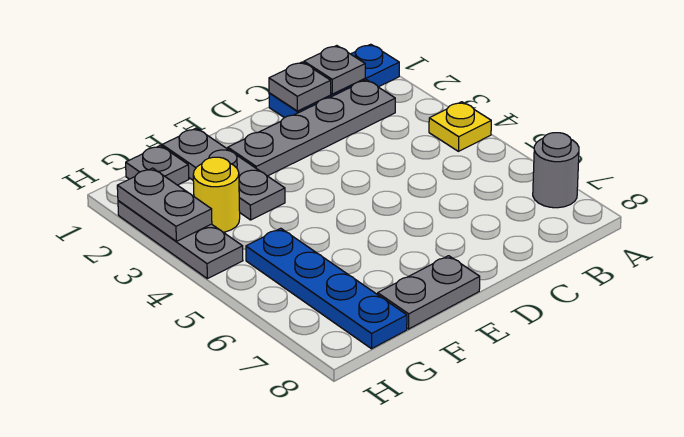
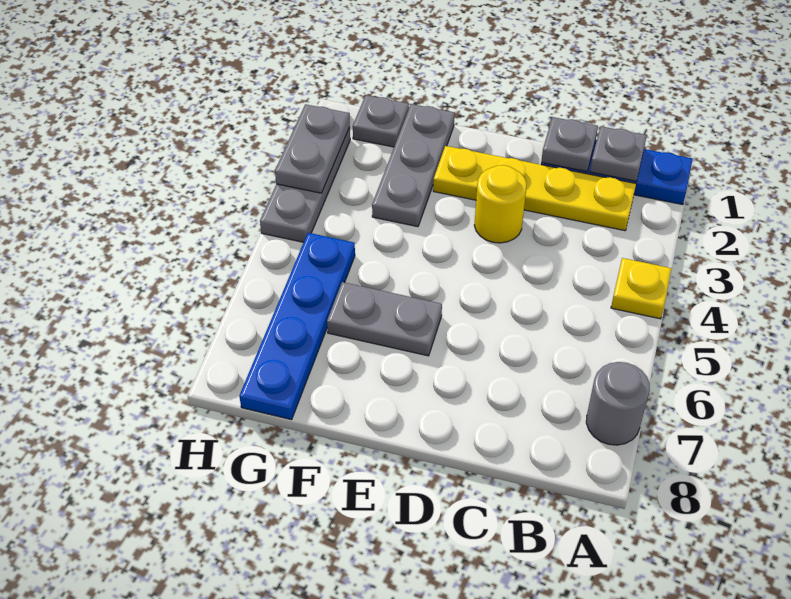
grey plate B2:E2 level 1 -> yellow plate B2:E2 level 1
grey plate E8:F8 level 1 -> grey plate E6:F6 level 1
yellow round brick G3 level 1 -> yellow round brick D3 level 1

